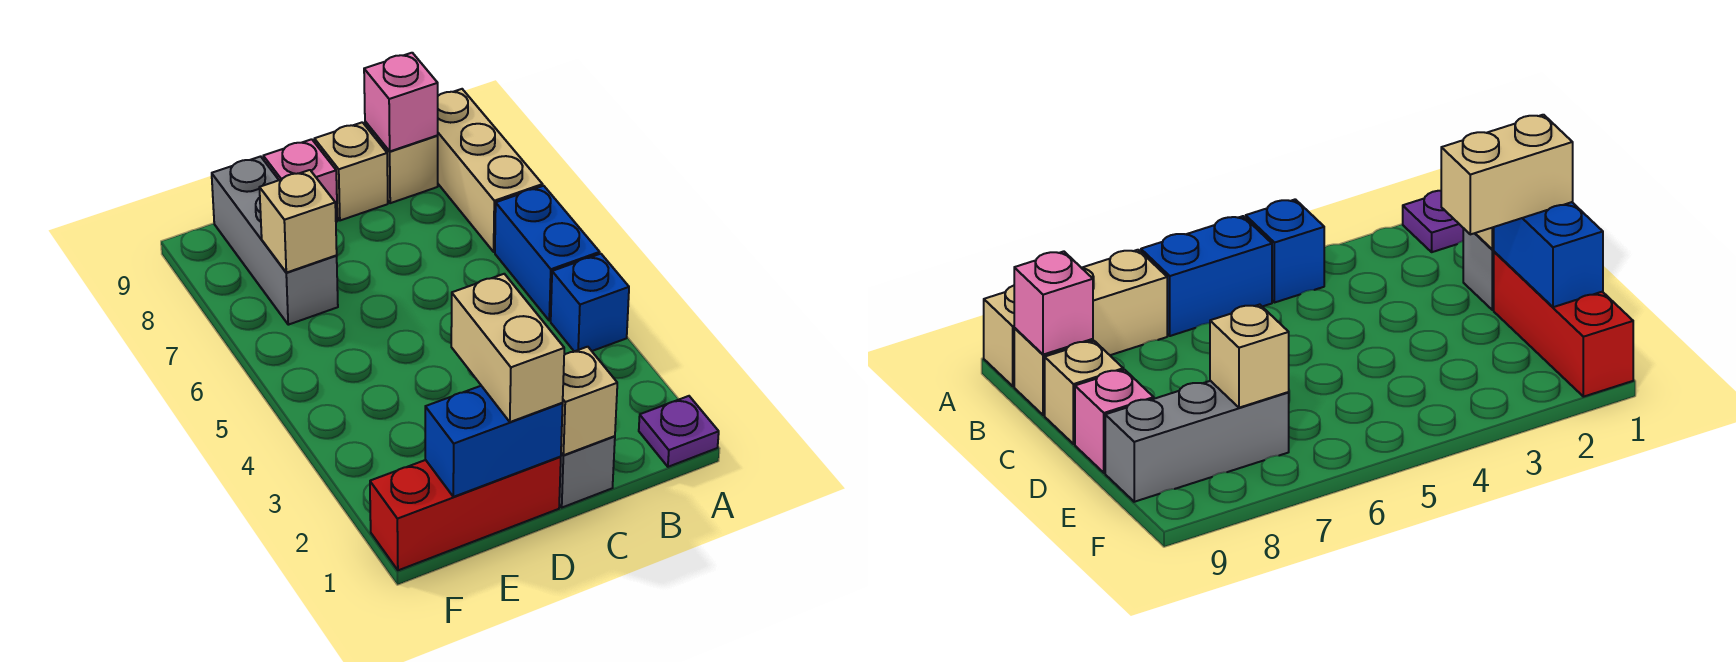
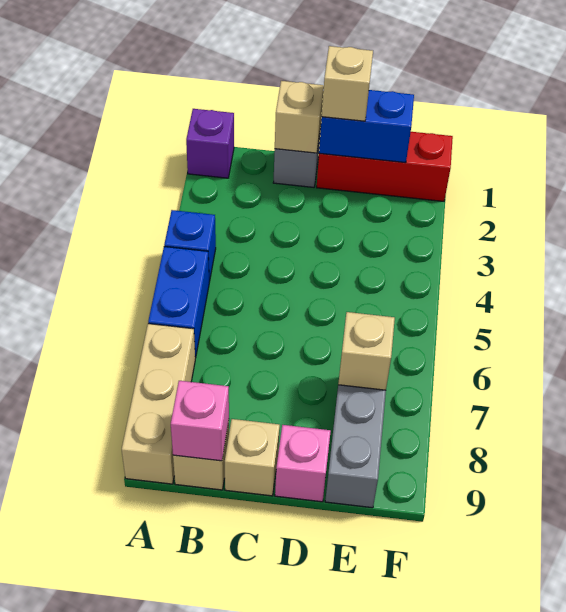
purple plate A1 level 1 -> purple brick A1 level 1
tan brick D1:D2 level 3 -> tan brick D1 level 3

